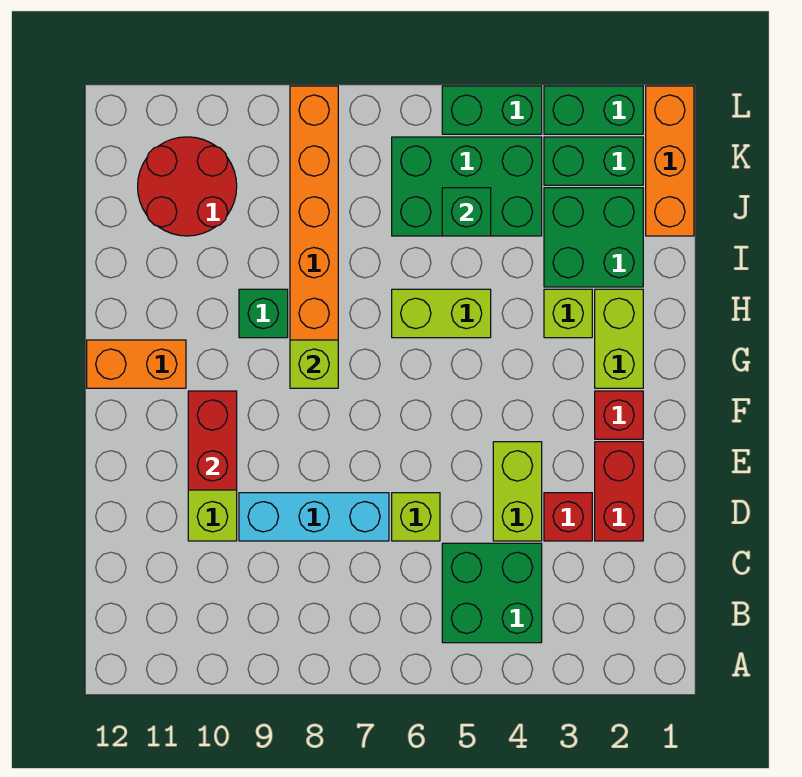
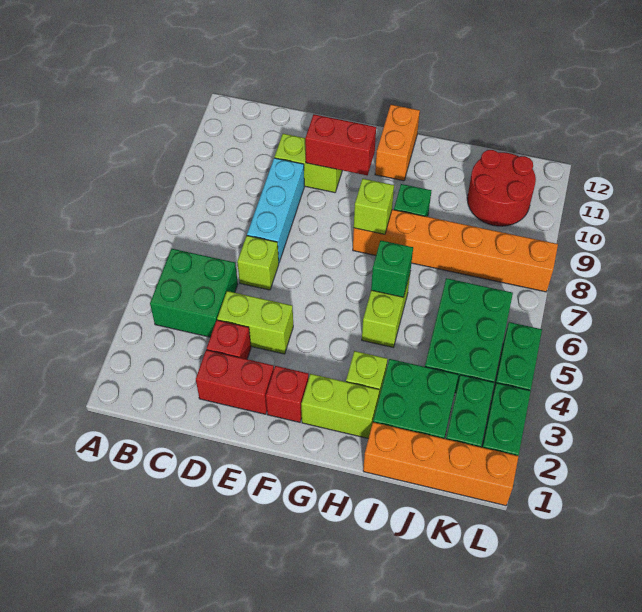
orange brick J1:L1 level 1 -> orange brick I1:L1 level 1
green brick J5 level 2 -> green brick H6 level 2

